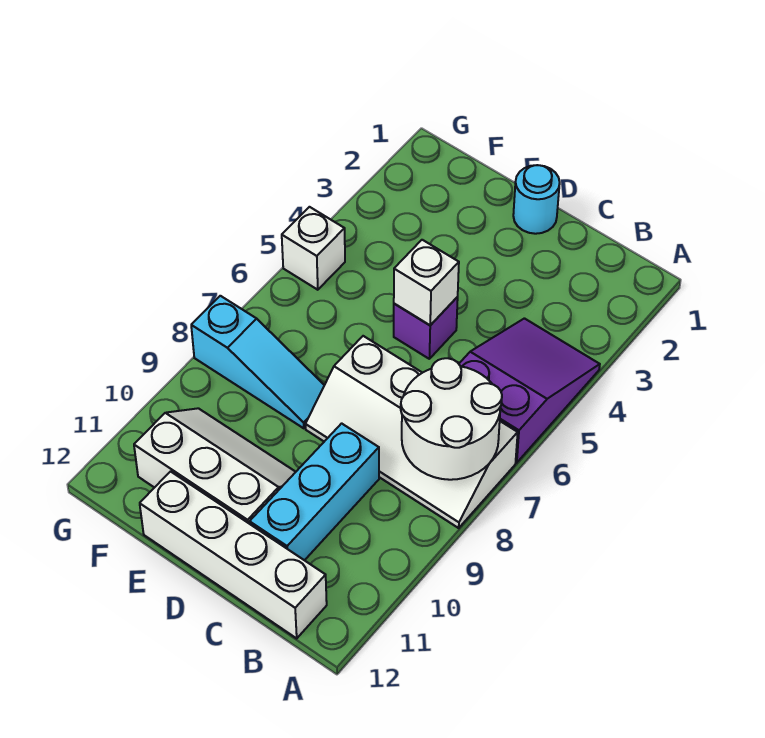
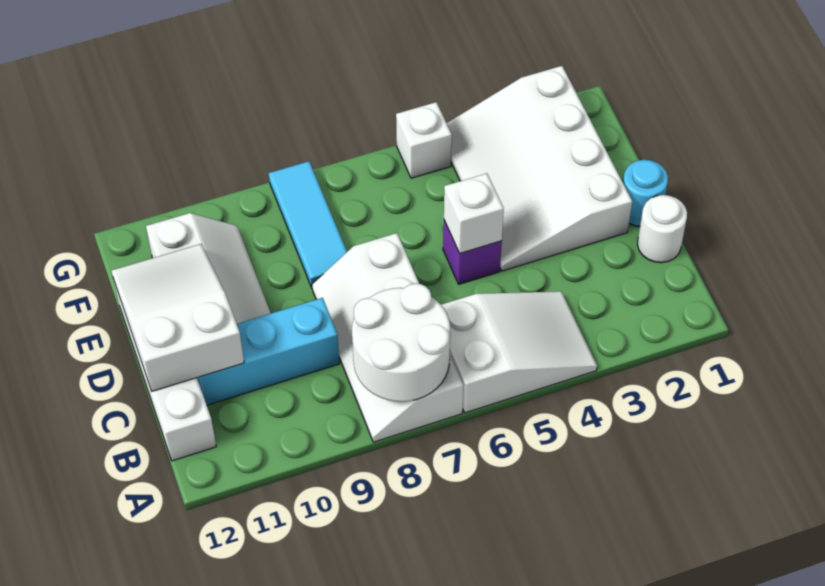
purple slope A4:B6 level 1 top 6 -> white slope A4:B6 level 1 top 6
none -> white round brick C1 level 1
none -> white slope C11:E12 level 2 top C
none -> white slope D2:G4 level 1 top 2
cyan slope E8:G8 level 1 top G -> cyan tile E8:G8 level 1

